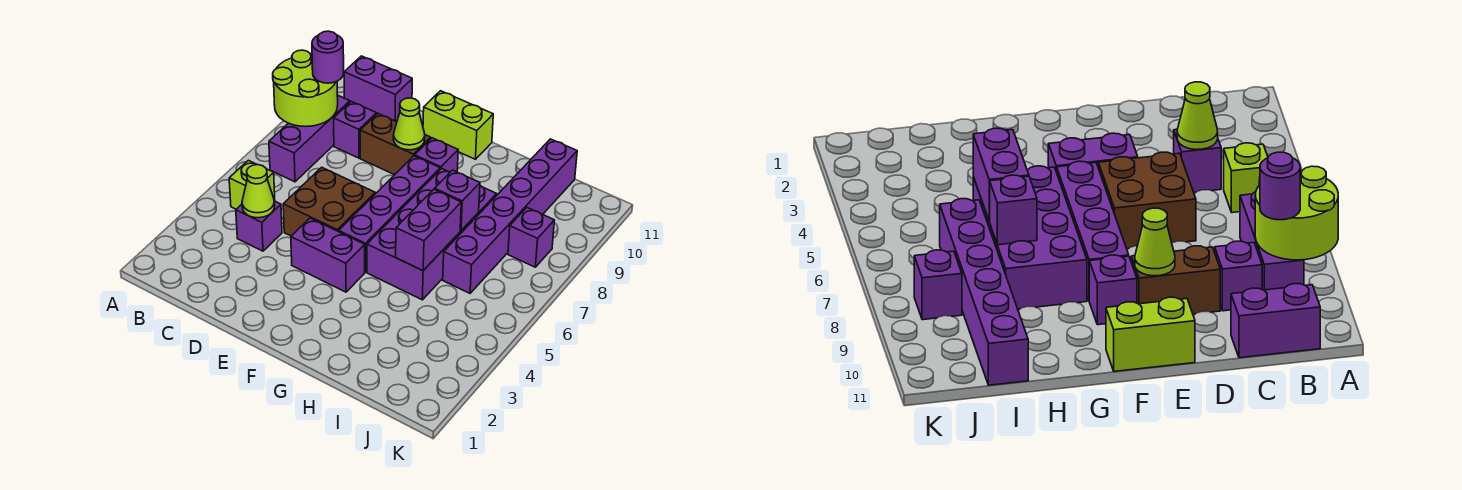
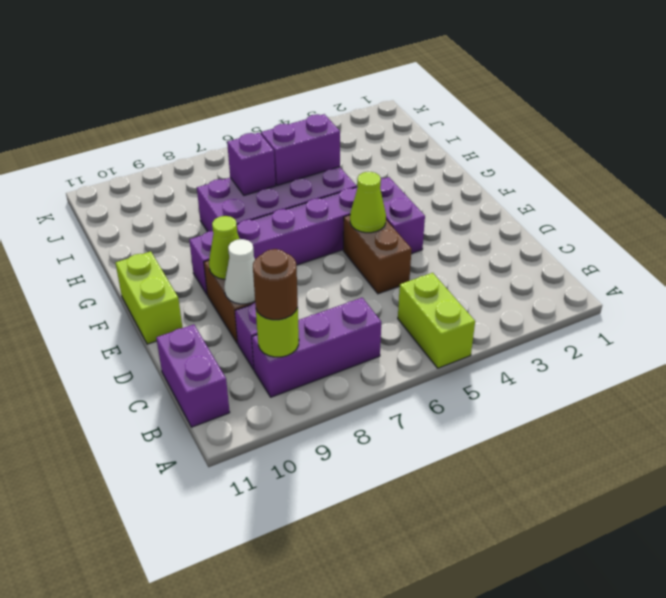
lime round brick A8:B9 level 2 -> lime round brick B9 level 2
lime brick B5 level 1 -> lime brick A5:B5 level 1
purple round brick B9 level 3 -> brown round brick B9 level 3
purple brick C4 level 1 -> none
lime cone C4 level 2 -> lime cone E5 level 2
brown brick D5:E6 level 1 -> brown brick D5:E5 level 1
none -> white cone D9 level 2
purple brick I6:I11 level 1 -> none
purple brick J8 level 1 -> none

